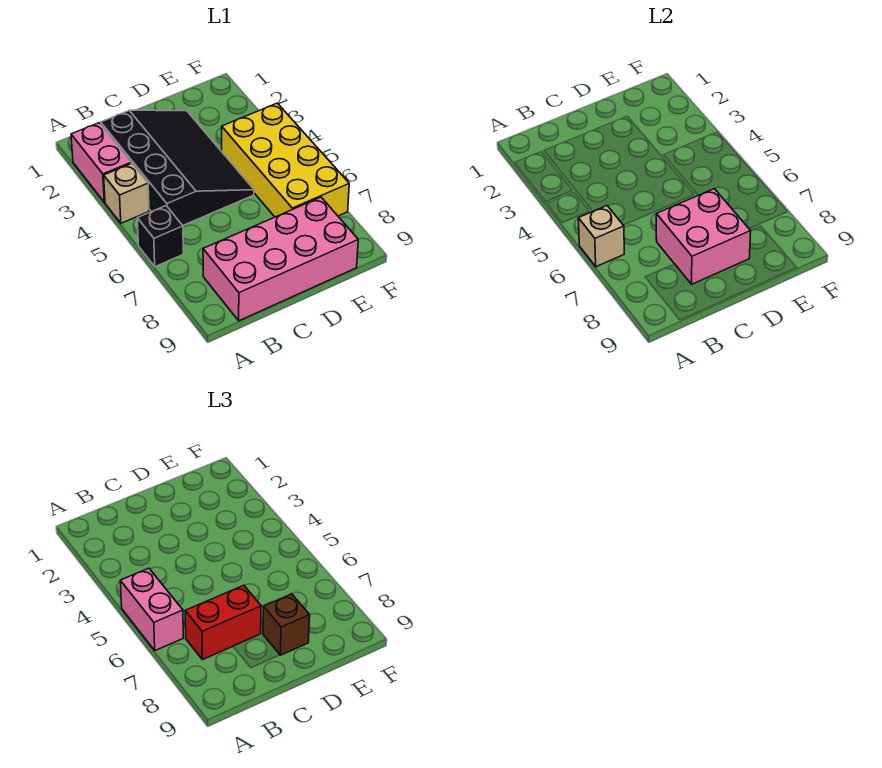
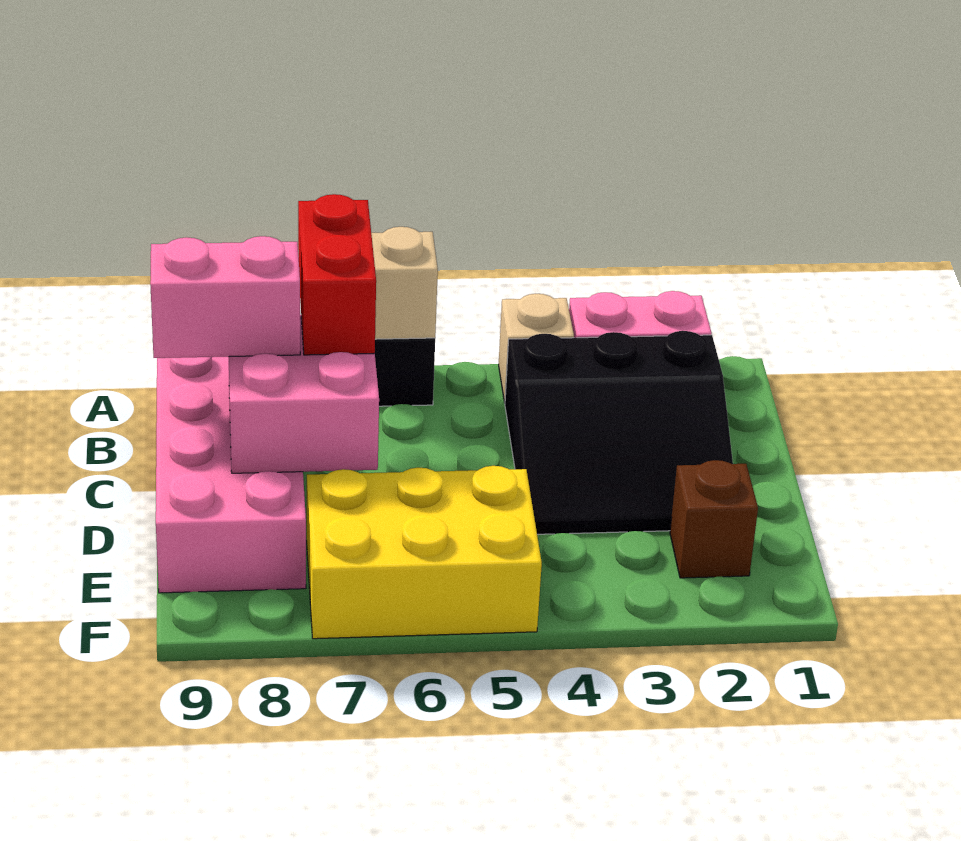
pink brick A5:A6 level 3 -> pink brick C8:C9 level 3
black slope B2:D5 level 1 top B -> black slope B2:D4 level 1 top B
brown brick D8 level 3 -> brown brick E2 level 1
yellow brick E4:F7 level 1 -> yellow brick E5:F7 level 1

